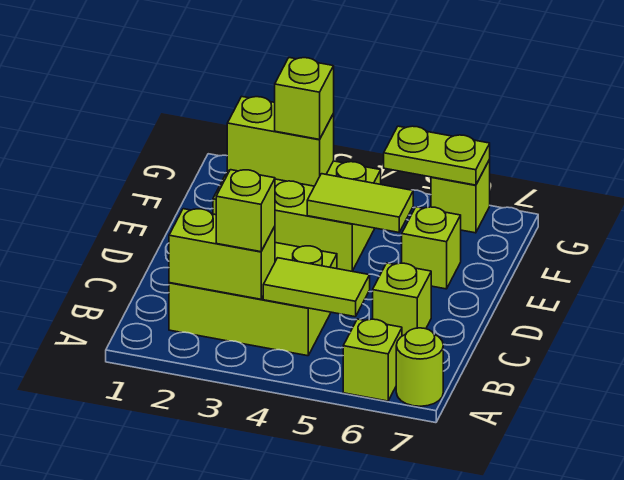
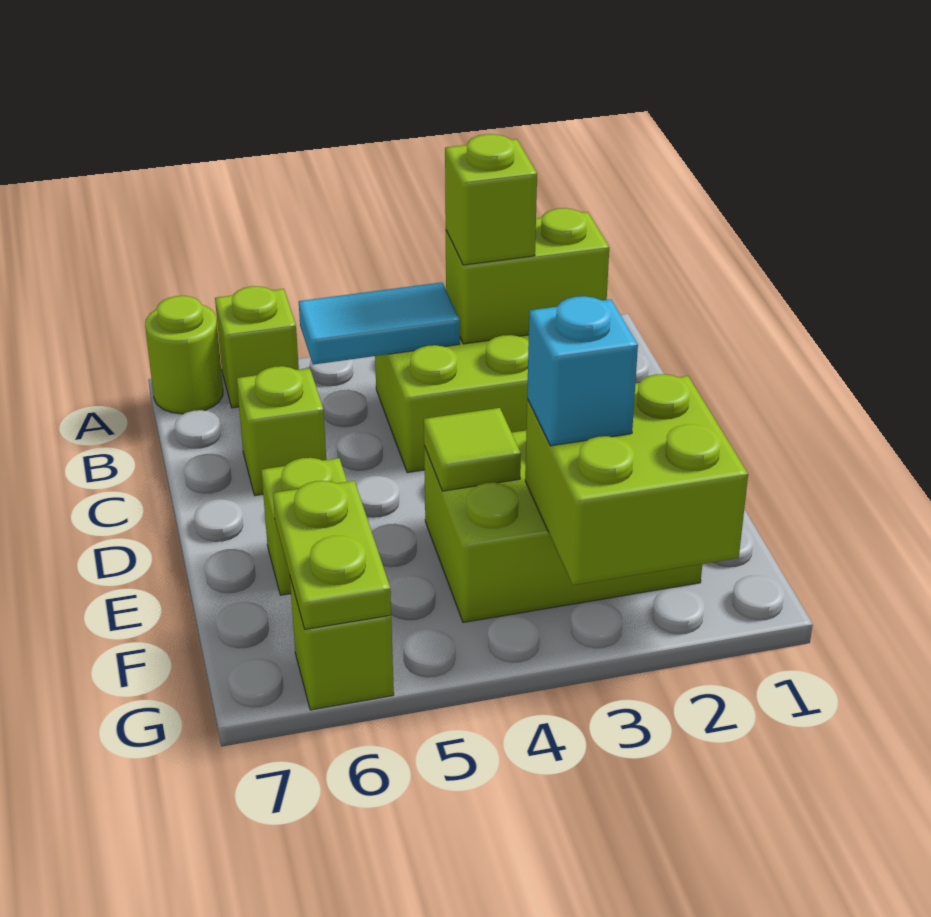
lime tile B4:B5 level 2 -> cyan tile B4:B5 level 2
lime tile E4:E5 level 2 -> lime tile E4 level 2
lime brick F2:F3 level 2 -> lime brick F2:G3 level 2
lime brick F3 level 3 -> cyan brick F3 level 3
lime plate G5:G6 level 2 -> lime plate F6:G6 level 2

